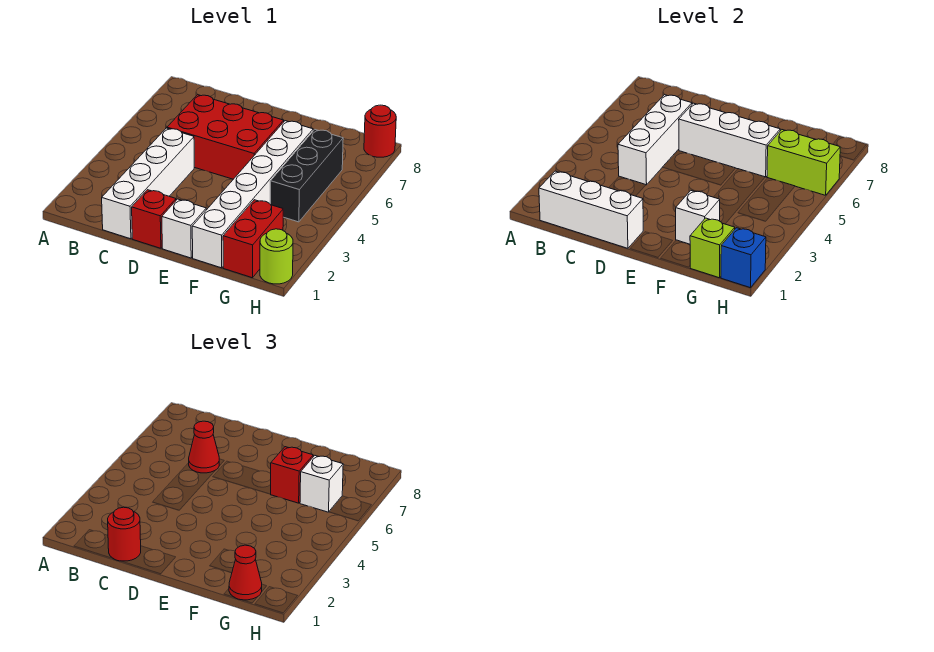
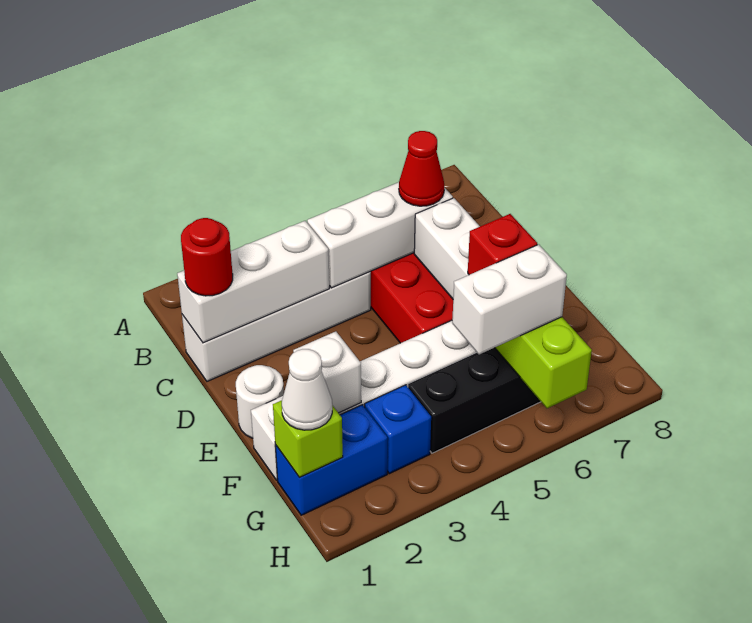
white brick B1:D1 level 2 -> white brick C1:C3 level 2
red brick D1 level 1 -> none
white brick E1 level 1 -> white round brick E1 level 1
red brick G1:G2 level 1 -> blue brick G1:G2 level 1
red cone G1 level 3 -> white cone G1 level 3
white brick G6 level 3 -> white brick G5:G6 level 3
lime round brick H1 level 1 -> none
blue brick H1 level 2 -> blue brick G3 level 1
red round brick H8 level 1 -> none

